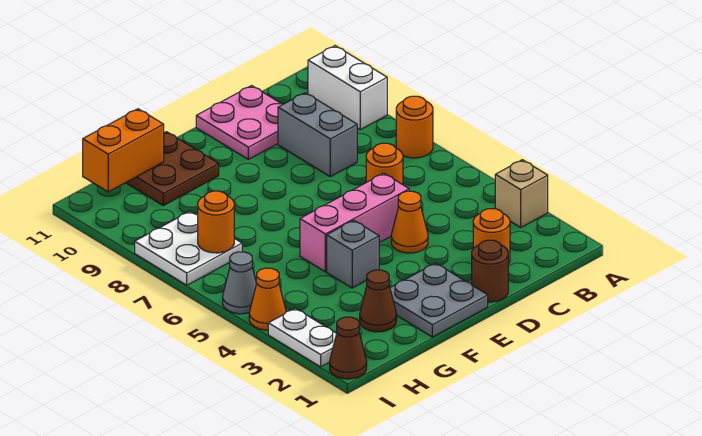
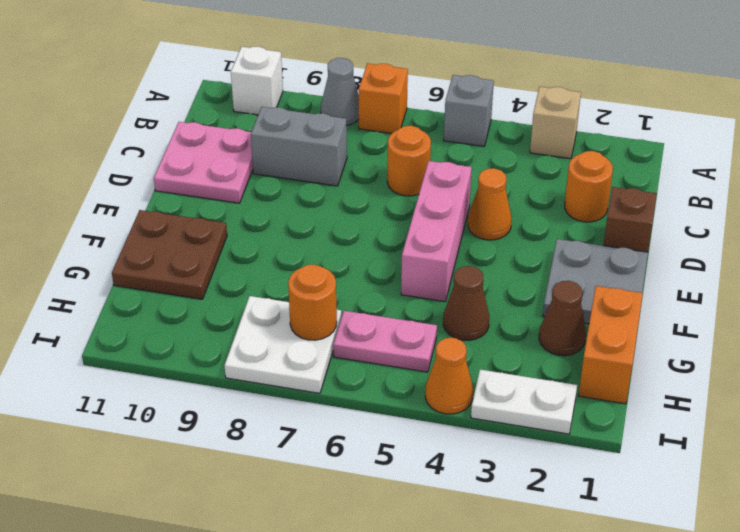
orange round brick A7 level 1 -> orange brick A7 level 1
white brick A9:A10 level 1 -> white brick A10 level 1
brown round brick D1 level 1 -> brown brick D1 level 1
grey brick F4 level 1 -> grey brick A5 level 1
orange brick G11:H11 level 2 -> orange brick G1:H1 level 1
none -> pink plate H5:H6 level 1
brown cone I1 level 1 -> brown cone G4 level 1
grey cone I5 level 1 -> grey cone A8 level 1

